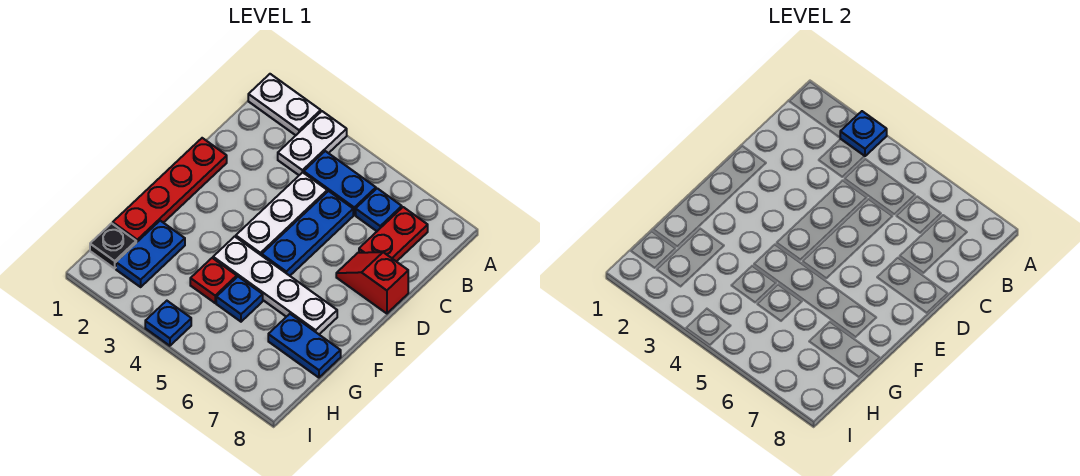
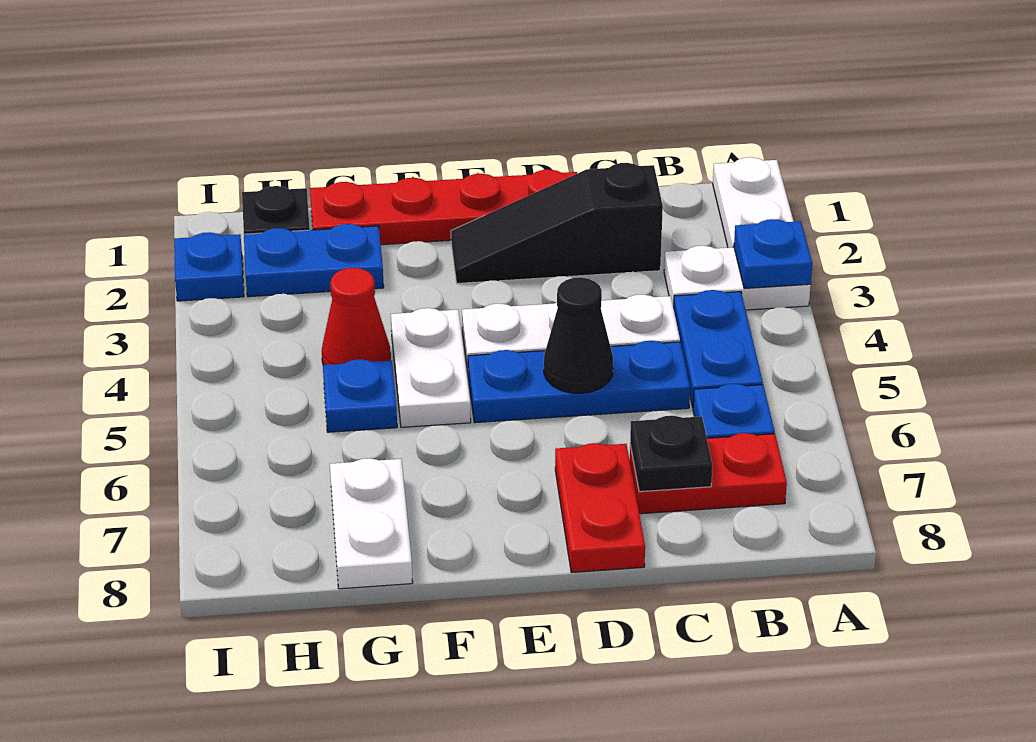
none -> black slope C2:E2 level 1 top C
none -> black plate C7 level 2
none -> black cone D5 level 2
red slope D7:D8 level 1 top 8 -> red plate D7:D8 level 1
white plate F4:F7 level 1 -> white plate F4:F5 level 1
red plate G4 level 1 -> red cone G4 level 1
blue plate G7:G8 level 1 -> white plate G7:G8 level 1
blue plate I4 level 1 -> blue plate I2 level 1

